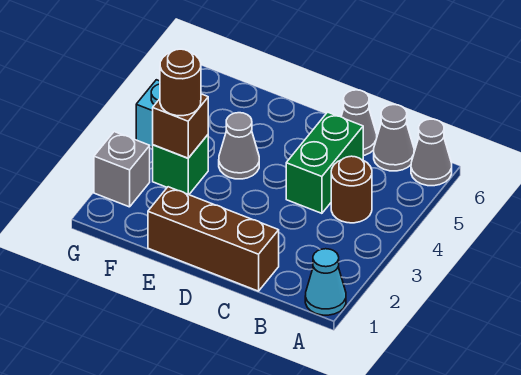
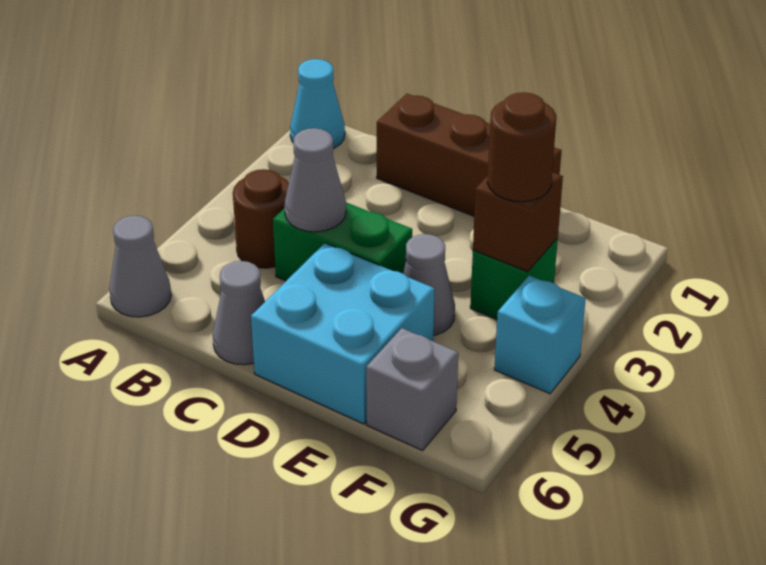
grey cone B6 level 1 -> grey cone C4 level 2
green brick C4:C5 level 1 -> green brick C4:D4 level 1
none -> cyan brick D5:E6 level 1
grey brick G2 level 1 -> grey brick F6 level 1

